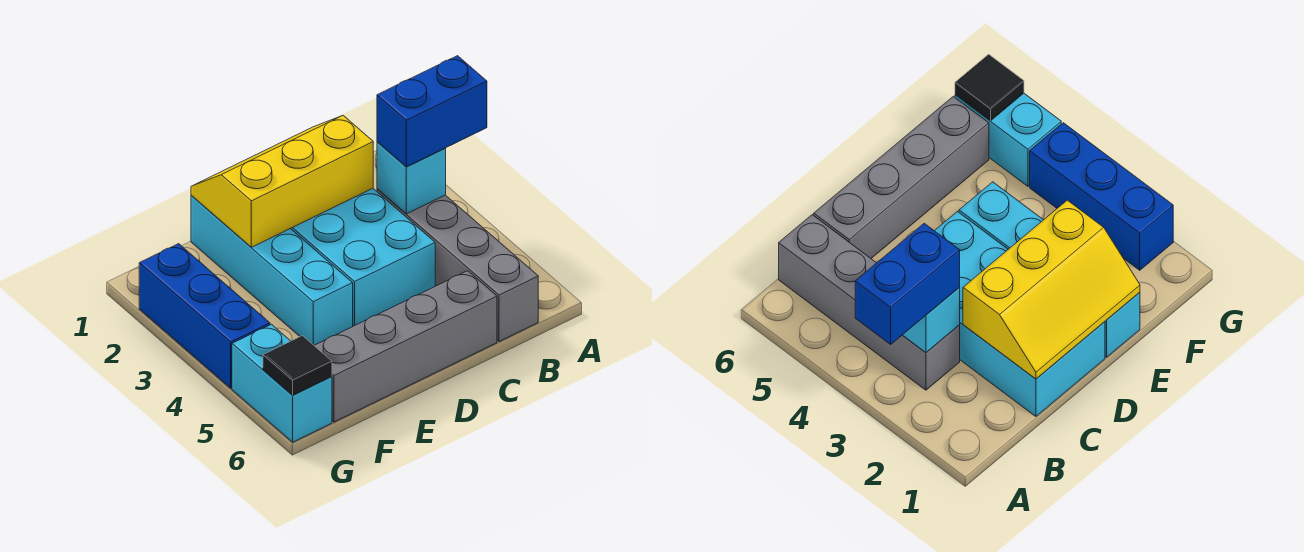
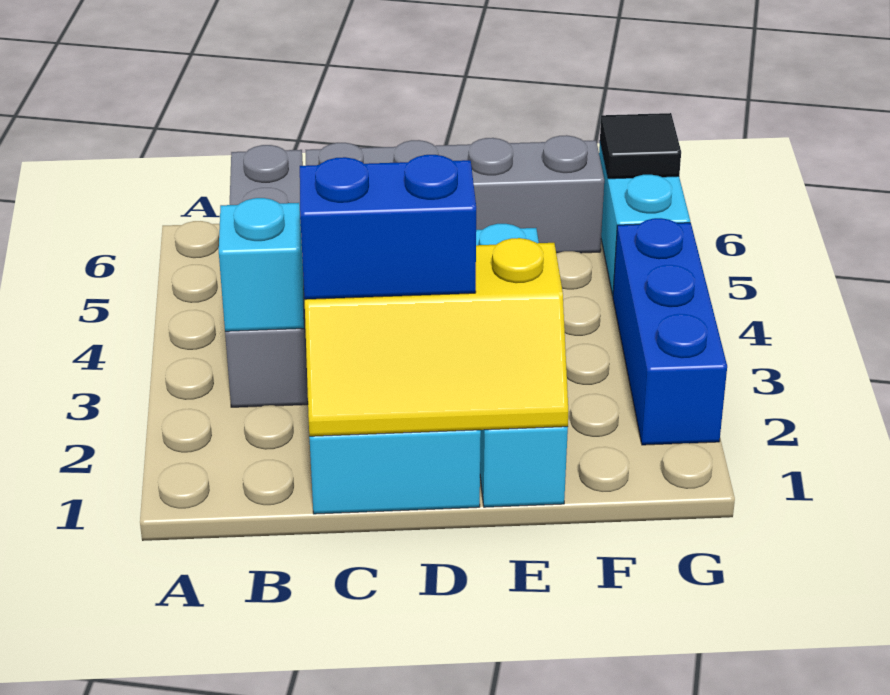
blue brick A3:B3 level 3 -> blue brick C2:D2 level 3

